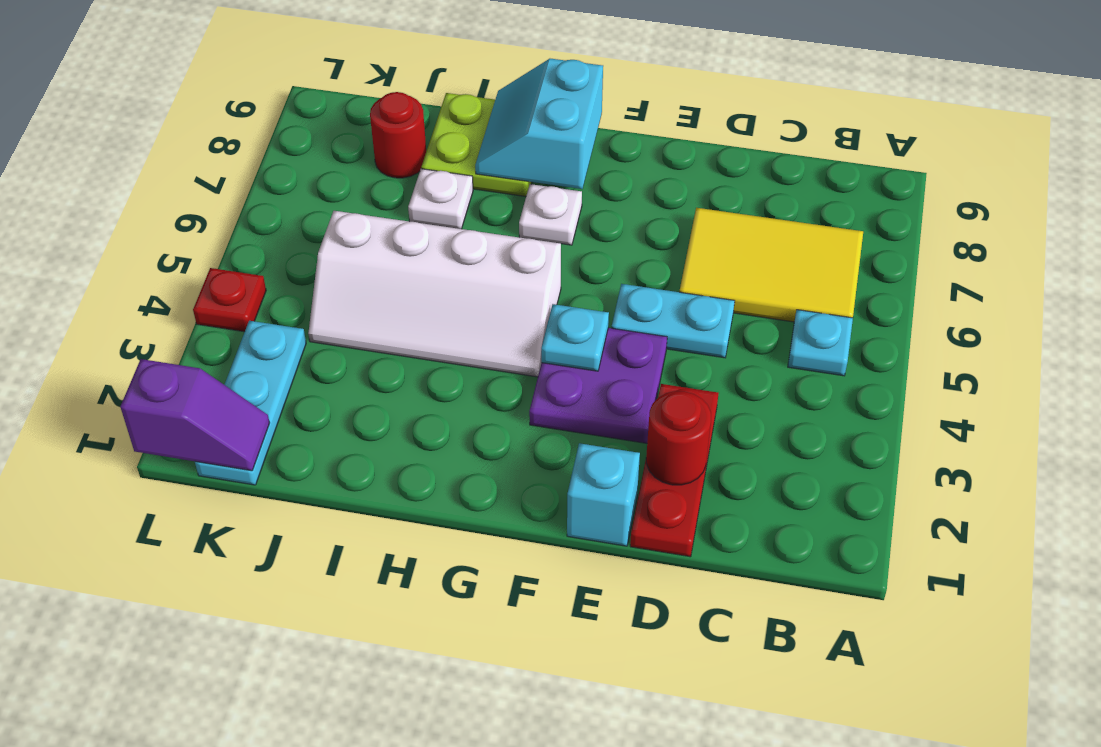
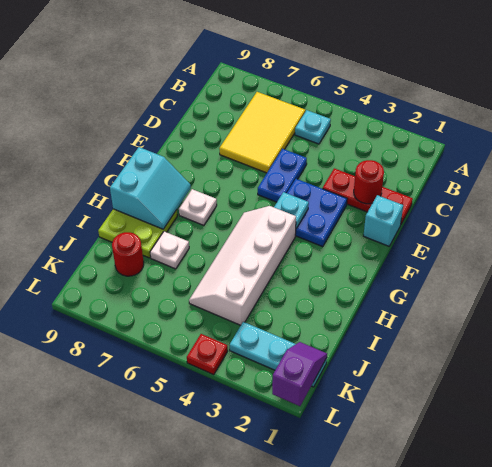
cyan plate D5:E5 level 1 -> blue plate D5:E5 level 1
purple plate E3:F4 level 1 -> blue plate E3:F4 level 1
white slope G4:J5 level 1 top 5 -> white slope G4:J5 level 1 top 4
cyan slope G8:H9 level 2 top G -> cyan slope G8:H9 level 2 top 9

